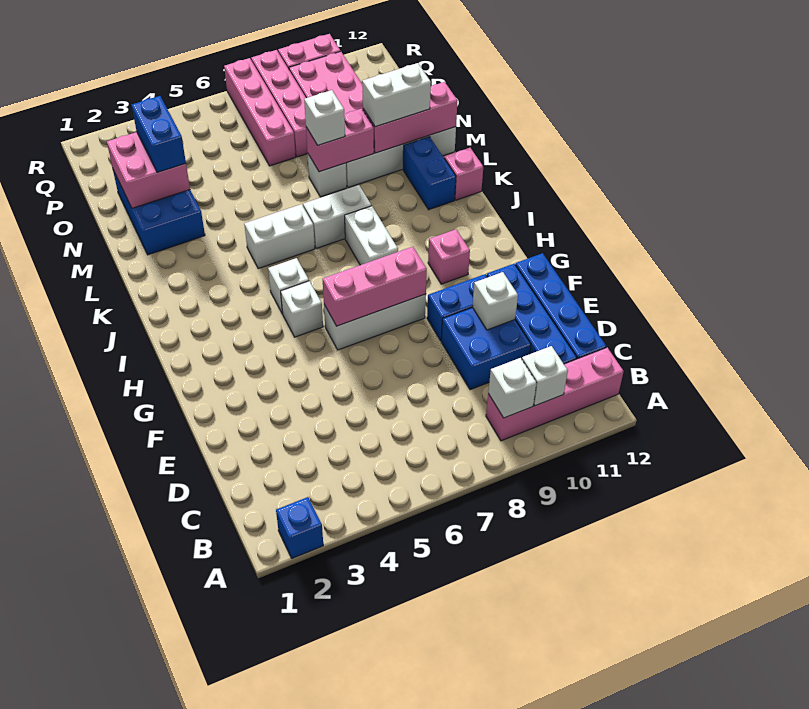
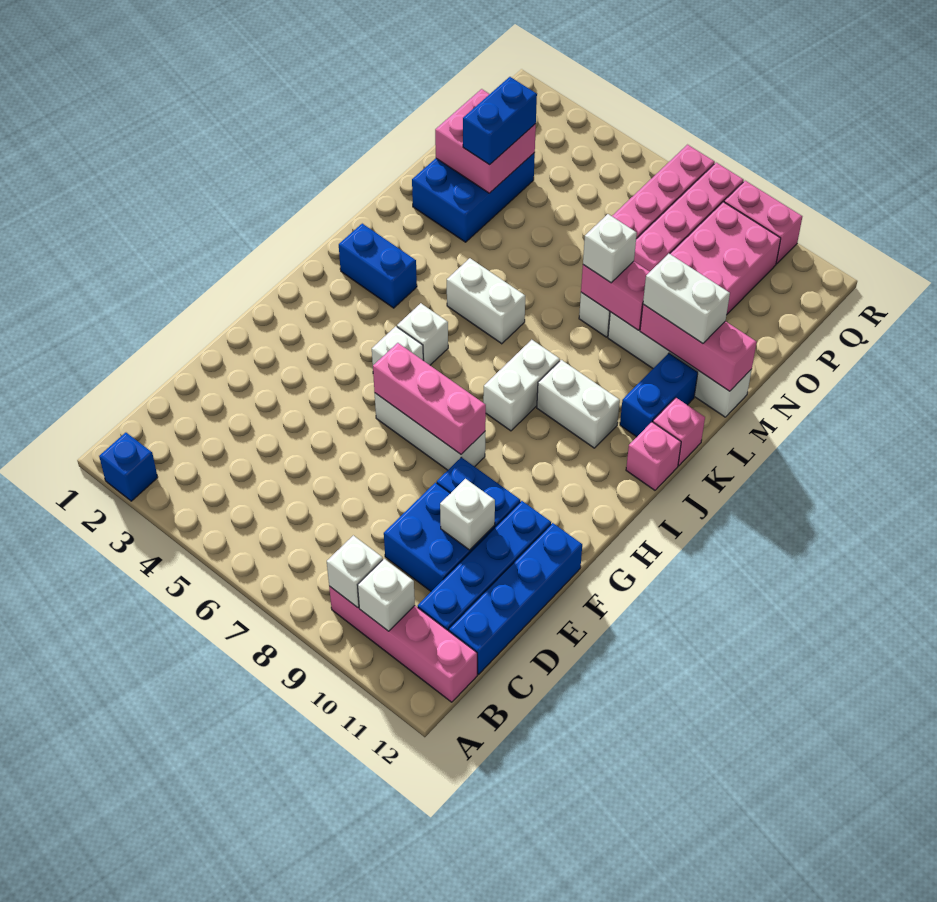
pink brick H10 level 1 -> pink brick J12 level 1
none -> blue brick J2:J3 level 1
white brick K7:K8 level 1 -> white brick J9:J10 level 1

